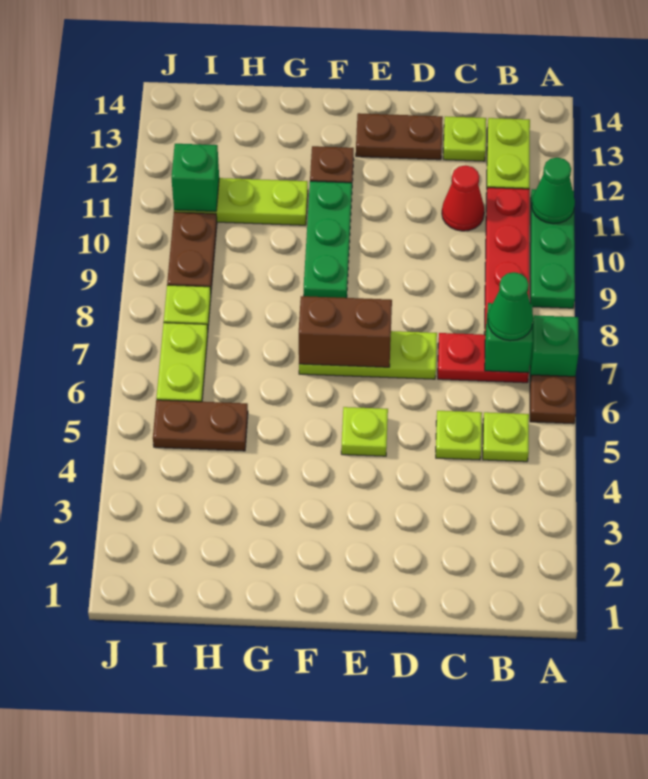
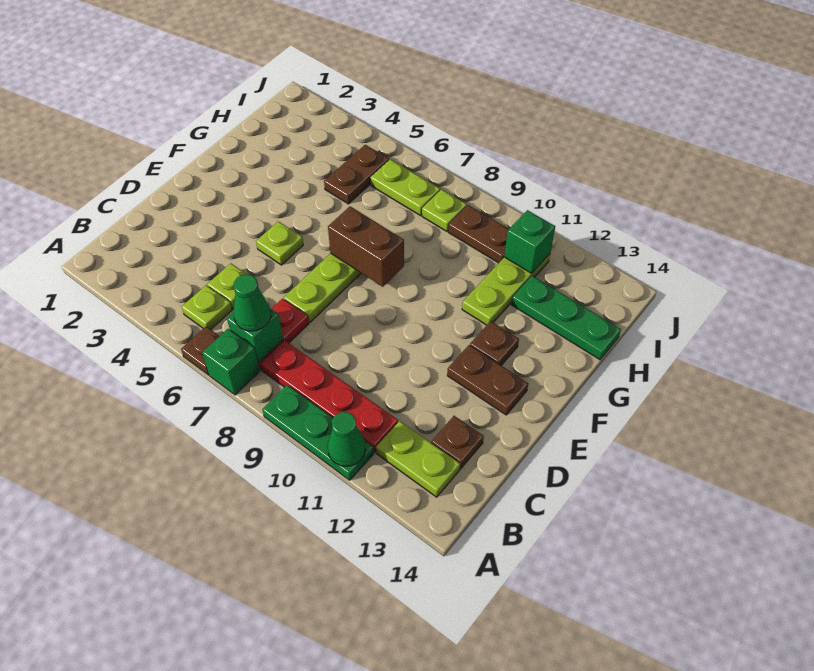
red cone C11 level 1 -> none
lime plate C13 level 1 -> brown plate C13 level 1
brown plate D13:E13 level 1 -> brown plate E12:E13 level 1
brown brick E7:F7 level 2 -> brown brick F7:F8 level 2
green plate F9:F11 level 1 -> green plate H12:H14 level 1

